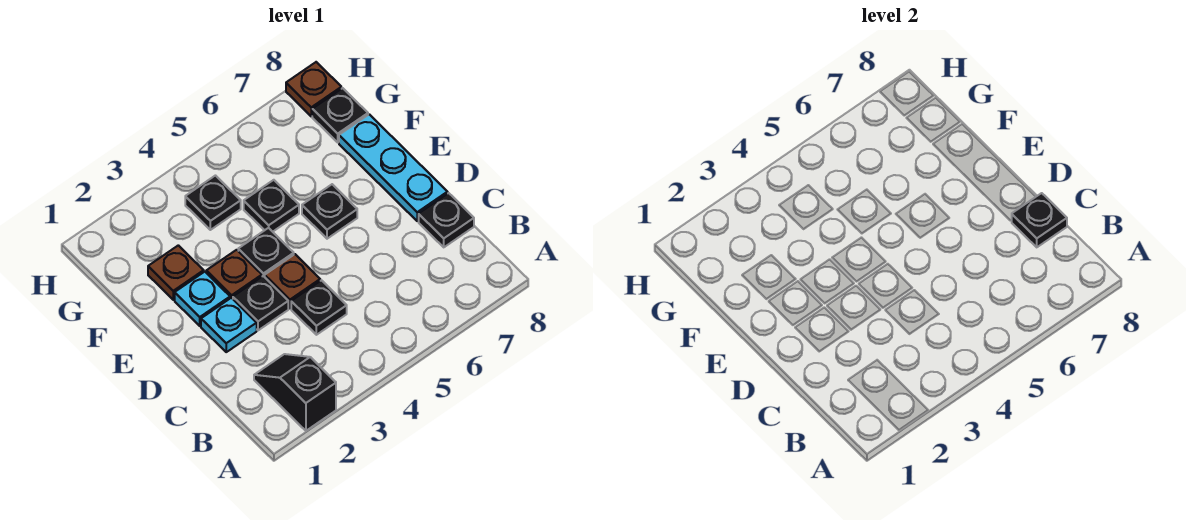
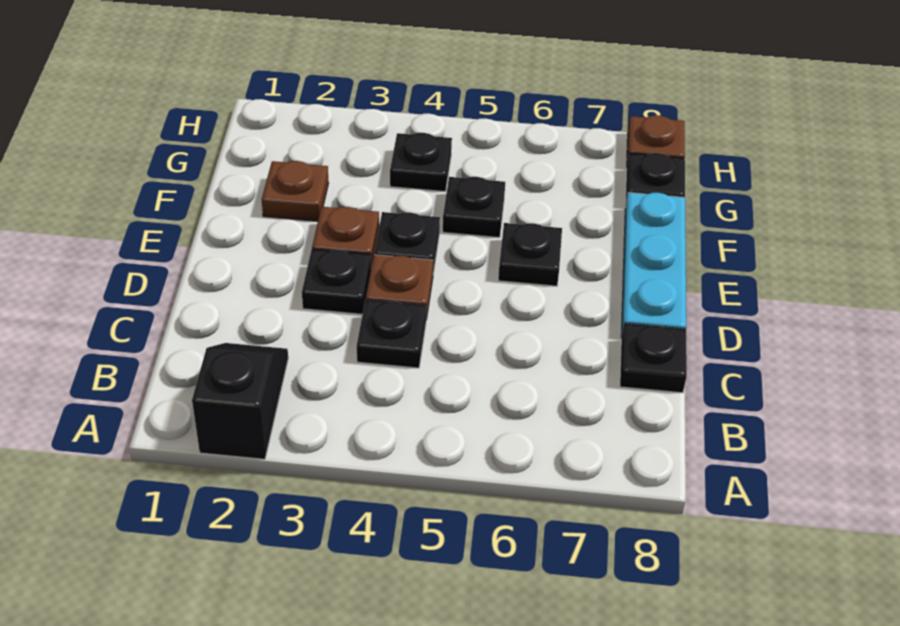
black plate C8 level 2 -> none
cyan plate D2 level 1 -> none
cyan plate E2 level 1 -> none

